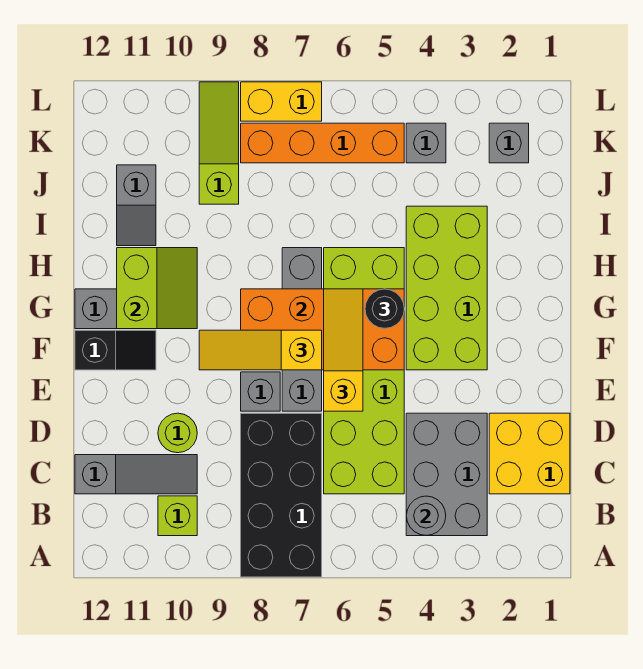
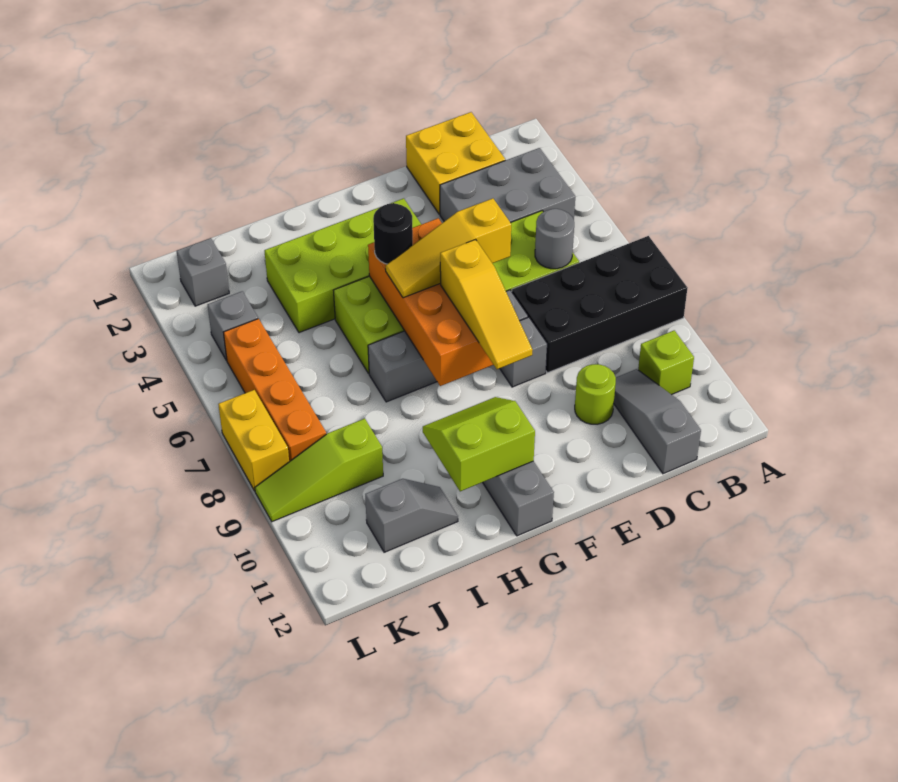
grey round brick B4 level 2 -> grey round brick C6 level 2
black slope F11:F12 level 1 top 12 -> none

